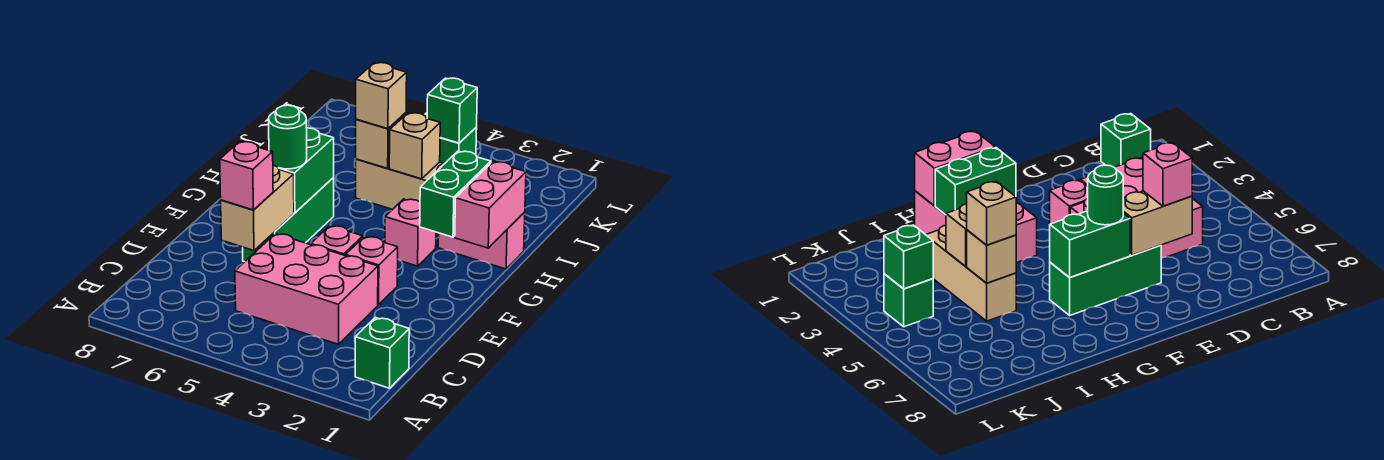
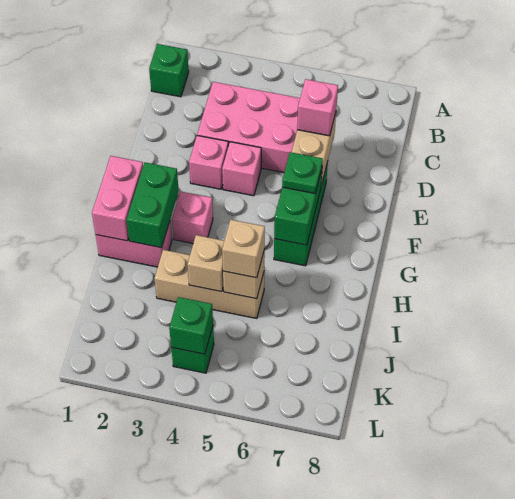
green round brick F6 level 3 -> green plate F6 level 3

